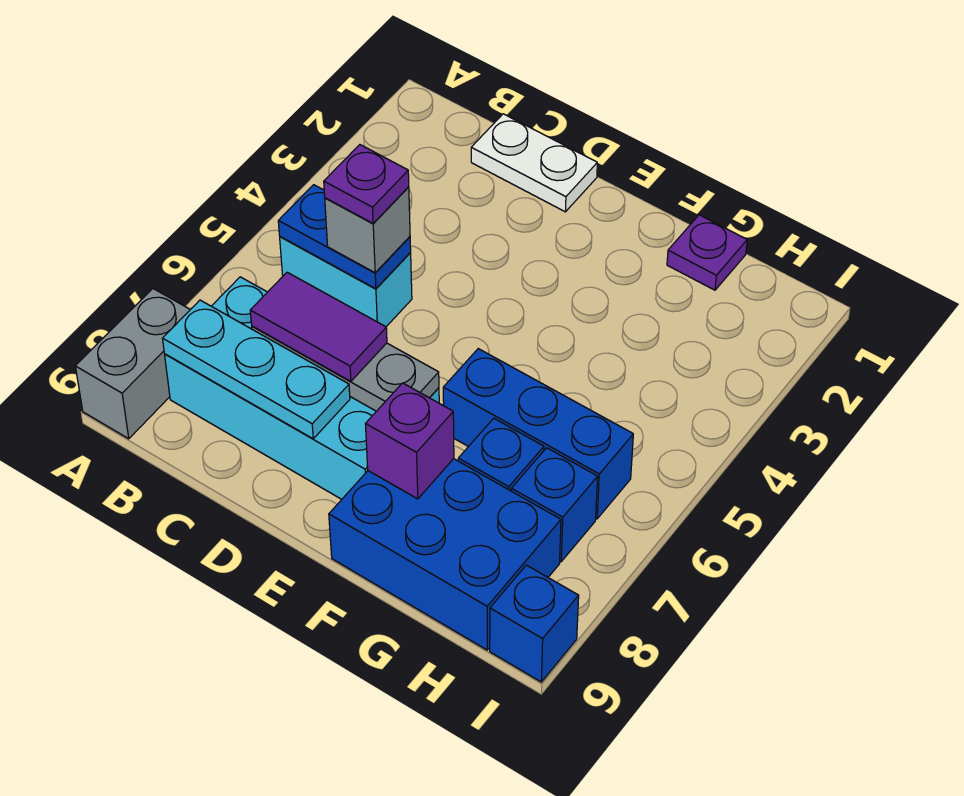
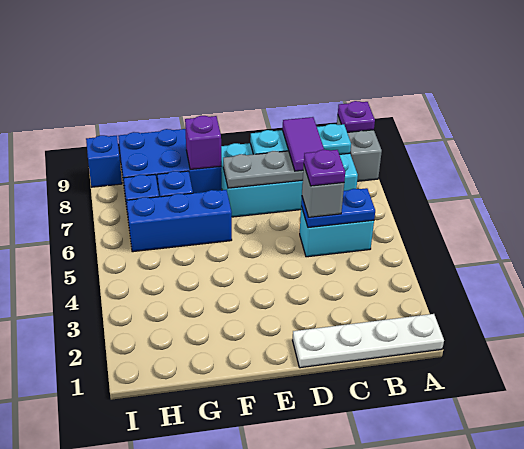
white plate C1:D1 level 1 -> white plate A1:D1 level 1
purple tile C7:D7 level 3 -> purple tile C7:C8 level 3
purple plate G1 level 1 -> purple plate A9 level 2

